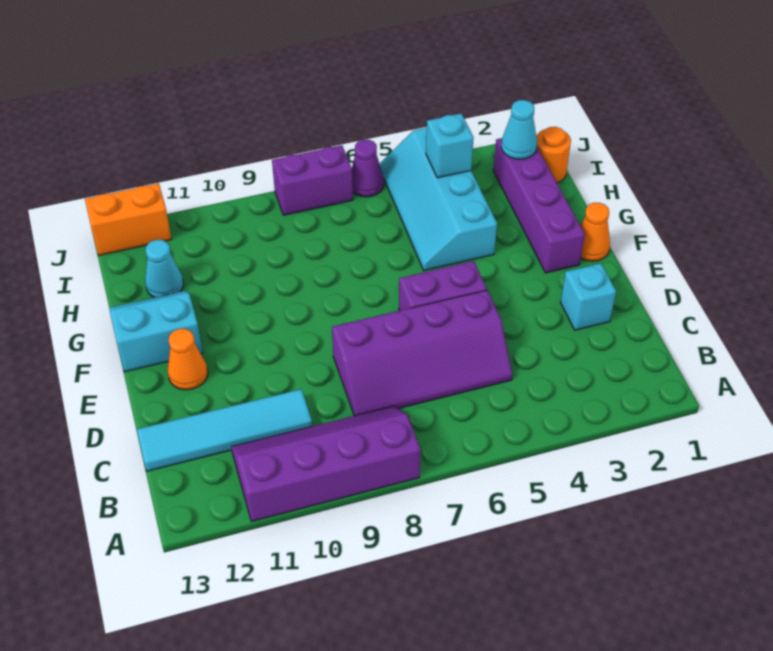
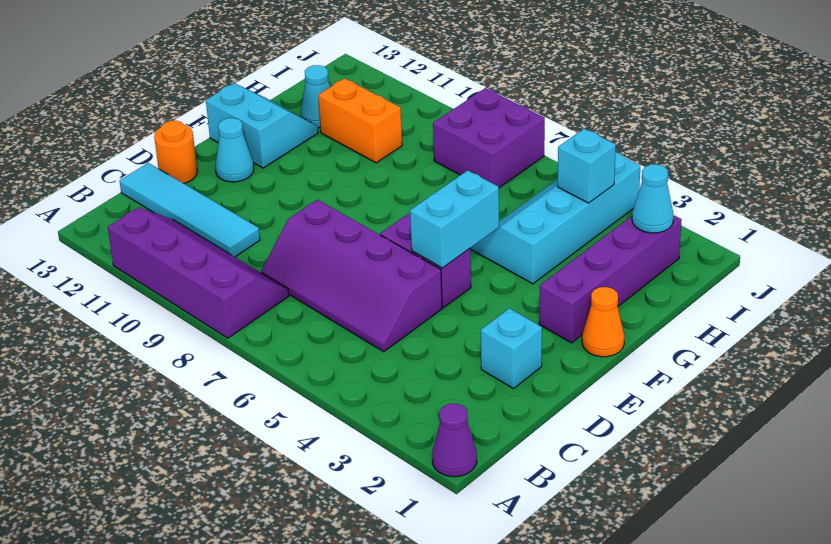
none -> cyan brick E5:F5 level 2
orange cone E12 level 1 -> cyan cone E12 level 1
orange round brick I1 level 1 -> orange round brick D13 level 1
purple cone J6 level 1 -> purple cone A1 level 1
purple brick J7:J8 level 1 -> purple brick I7:J8 level 1
orange brick J12:J13 level 1 -> orange brick H10:H11 level 1

